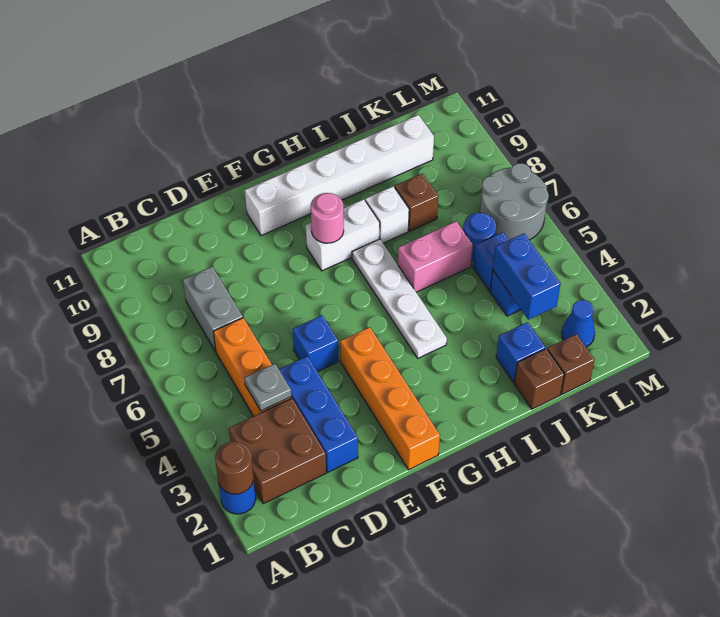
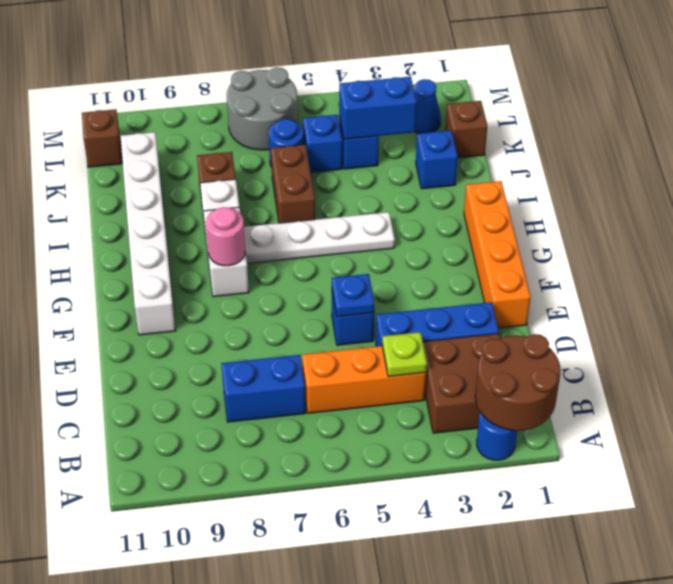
brown round brick A2 level 2 -> brown round brick A1:B2 level 2
grey plate C4 level 2 -> lime plate C4 level 2
grey brick C7:C8 level 1 -> blue brick C7:C8 level 1
none -> blue plate E5 level 2
orange brick F1:F4 level 1 -> orange brick E1:H1 level 1
pink brick I6:J6 level 1 -> brown brick I6:J6 level 1
brown brick J1 level 1 -> brown brick L11 level 1

